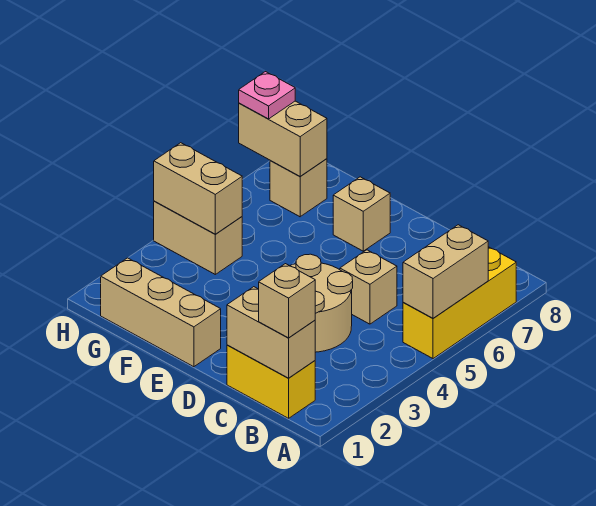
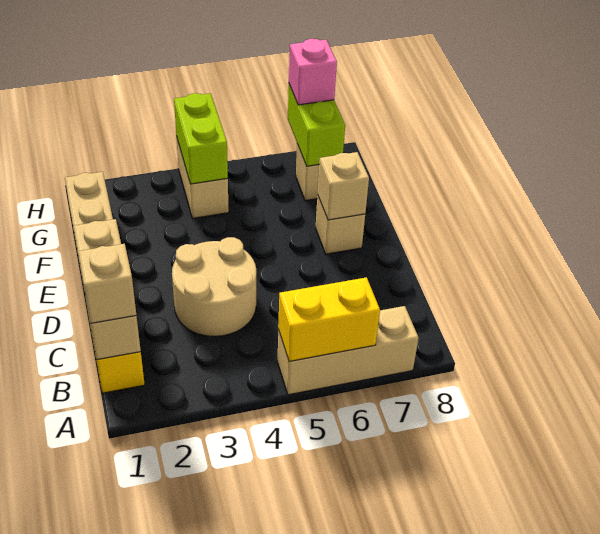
yellow brick A5:A7 level 1 -> tan brick A5:A7 level 1
tan brick A5:A6 level 2 -> yellow brick A5:A6 level 2
tan brick B1:C1 level 2 -> tan brick B1:D1 level 2
tan brick C5 level 1 -> tan brick E7 level 2
tan brick G4:H4 level 2 -> lime brick G4:H4 level 2
tan brick G7:H7 level 2 -> lime brick G7:H7 level 2
pink plate H7 level 3 -> pink brick H7 level 3

